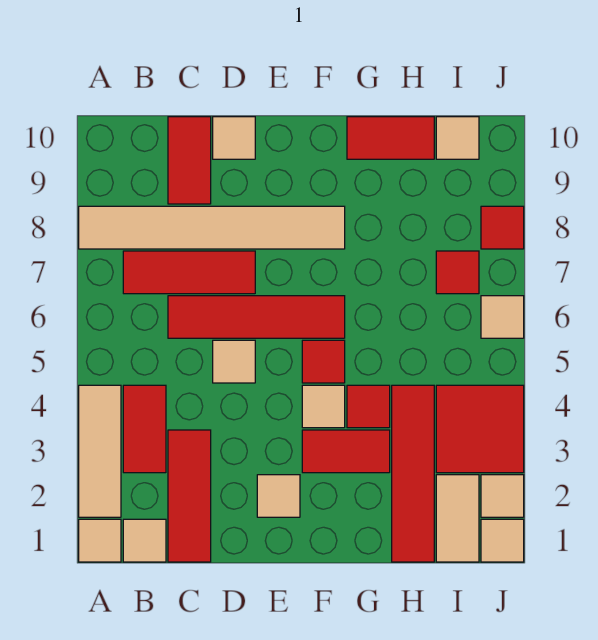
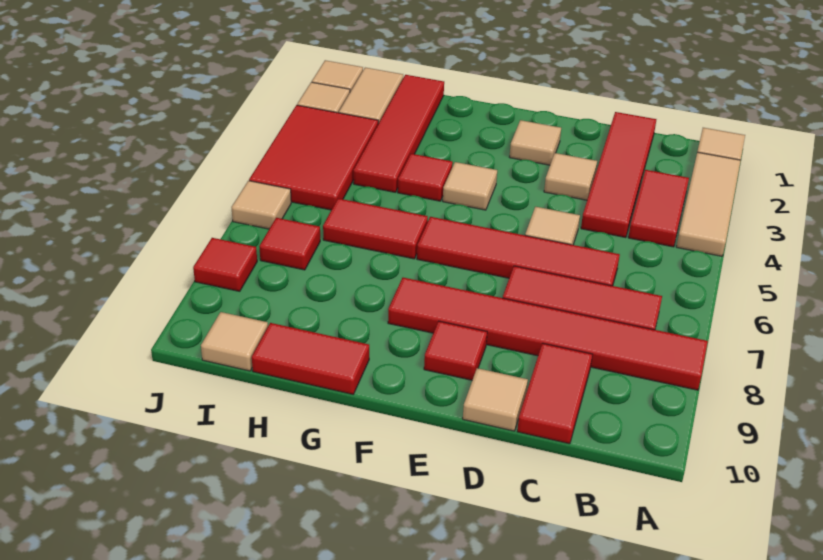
tan tile A8:F8 level 1 -> red tile A8:F8 level 1
tan tile B1 level 1 -> tan tile D3 level 1
red tile C1:C3 level 1 -> red tile C1:C4 level 1
red tile F3:G3 level 1 -> red tile G6:H6 level 1
red tile F5 level 1 -> red tile E9 level 1
red tile I3:J4 level 1 -> red tile I3:J5 level 1

